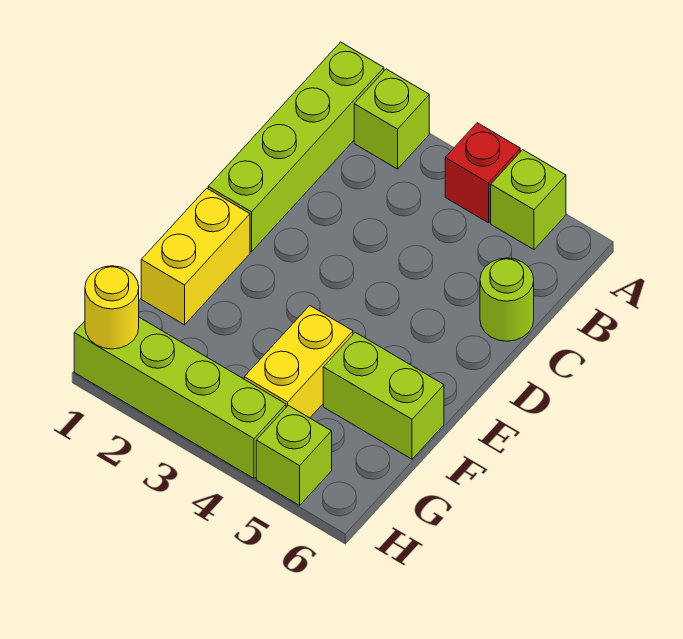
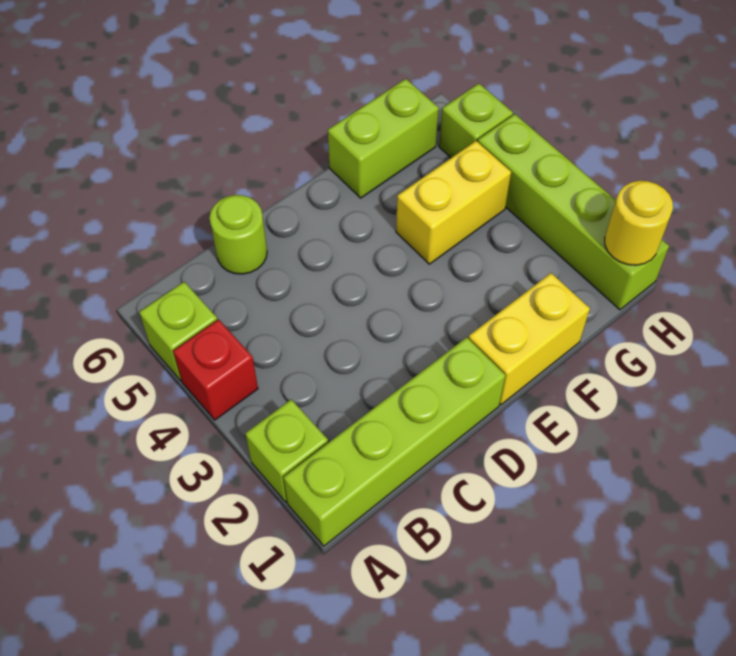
lime brick F5:F6 level 1 -> lime brick F6:G6 level 1

